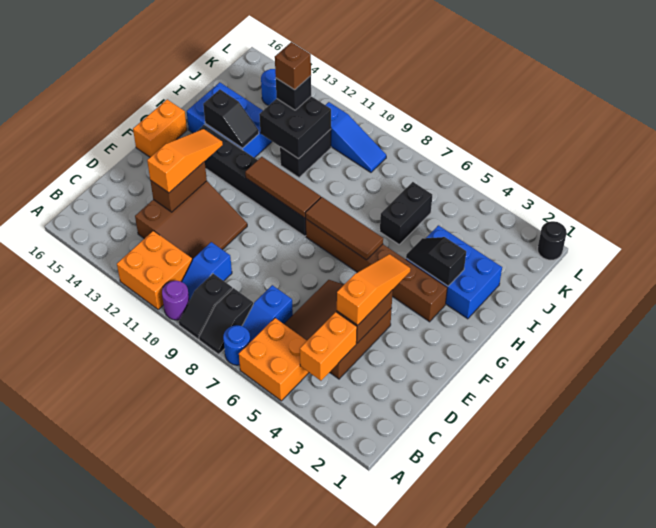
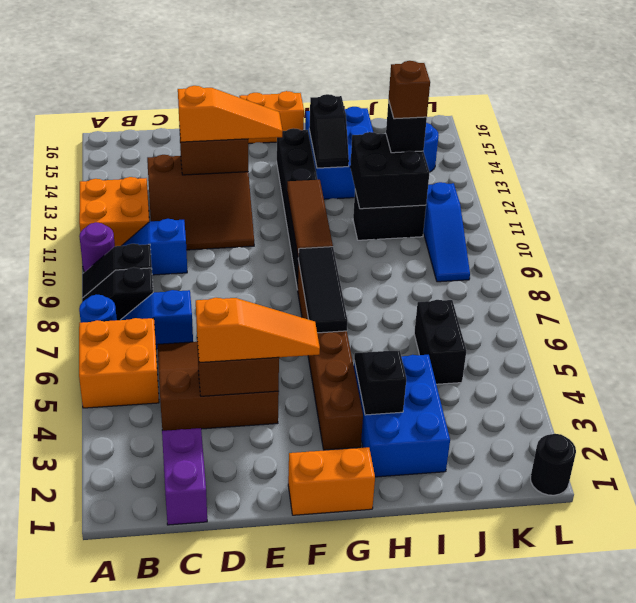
orange brick B4:C4 level 2 -> orange brick F1:G1 level 1
none -> purple brick C1:C2 level 1
brown tile G6:G8 level 2 -> black tile G6:G8 level 2
black brick I6:J6 level 1 -> black brick J5:J6 level 1

